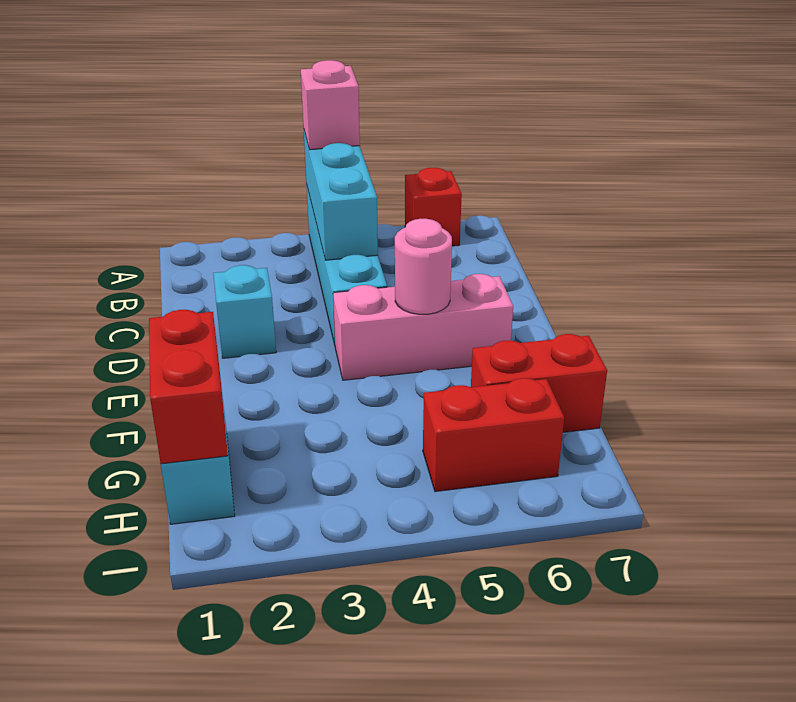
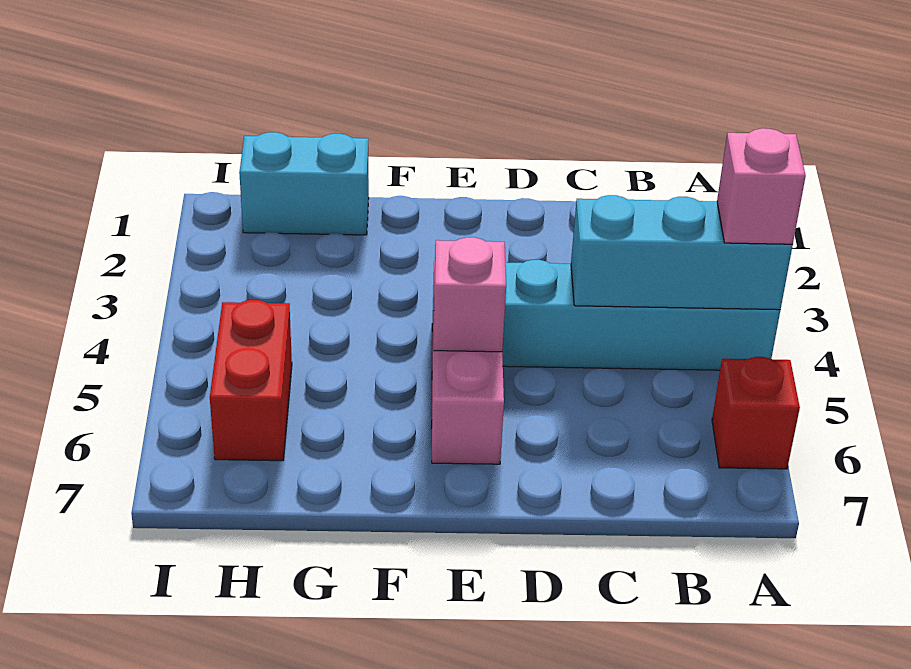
cyan brick D2 level 1 -> none
pink round brick E5 level 2 -> pink brick E5 level 2
red brick G1:H1 level 2 -> none
red brick G6:G7 level 1 -> none

